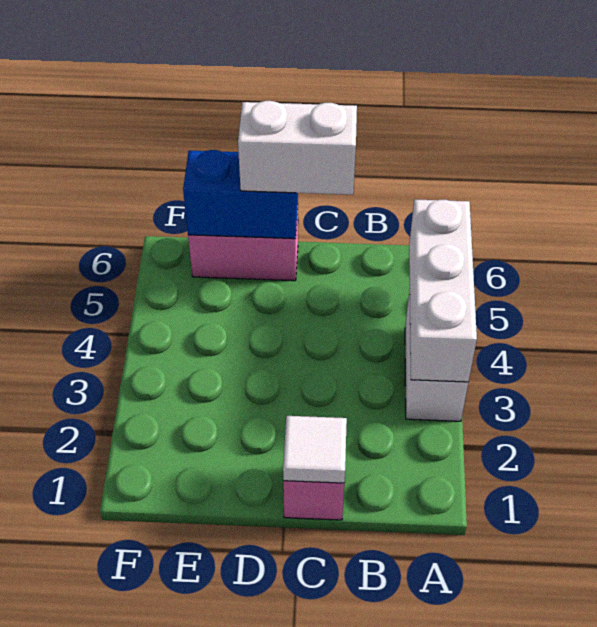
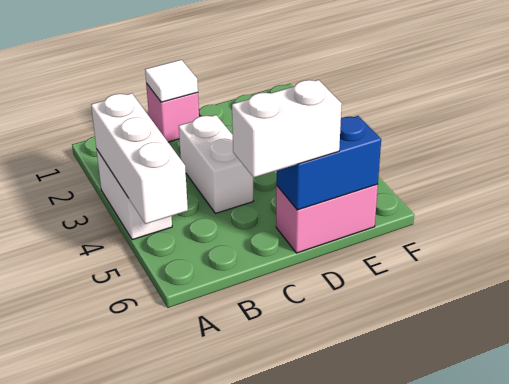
none -> white brick C3:C4 level 1

